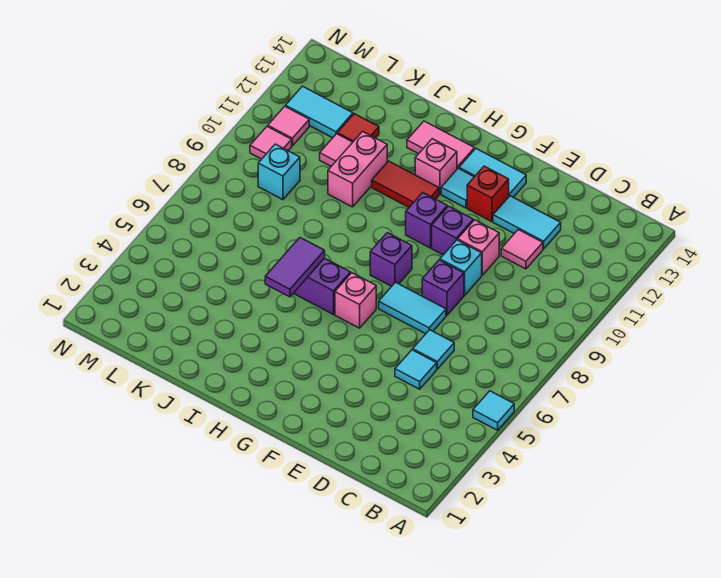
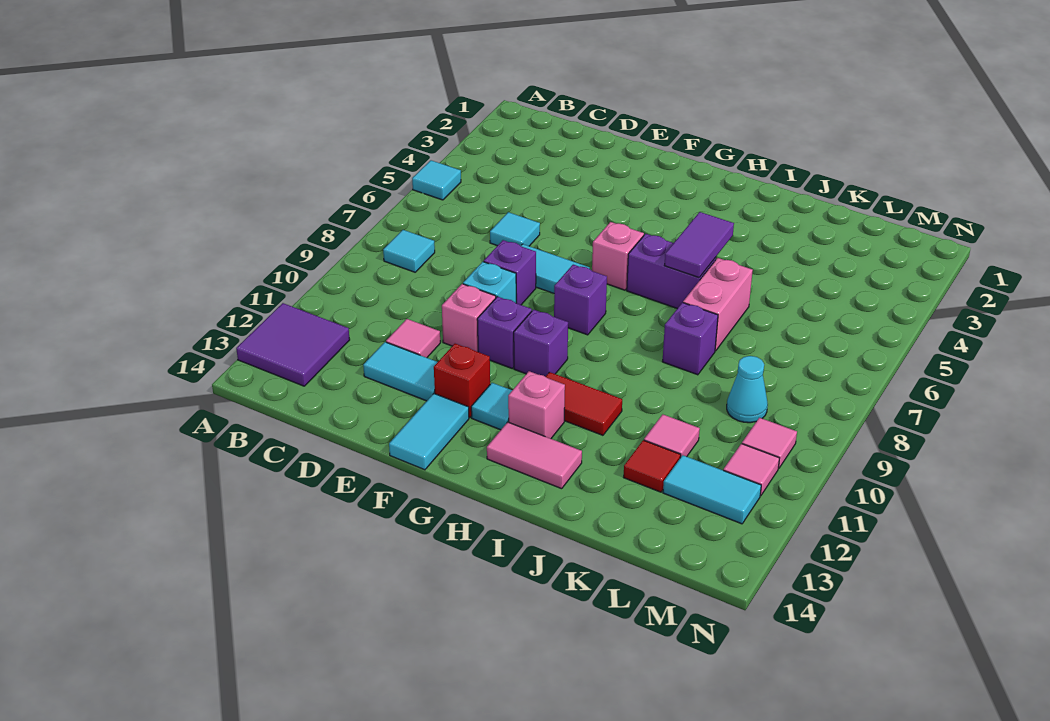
none -> purple tile A12:B13 level 1
cyan tile D5 level 1 -> cyan tile B8 level 1
cyan tile F13:G13 level 1 -> cyan tile F13:F14 level 1
none -> purple brick J8 level 1
pink brick J10:J11 level 1 -> pink brick J6:J7 level 1
cyan brick L9 level 1 -> cyan cone L9 level 1

